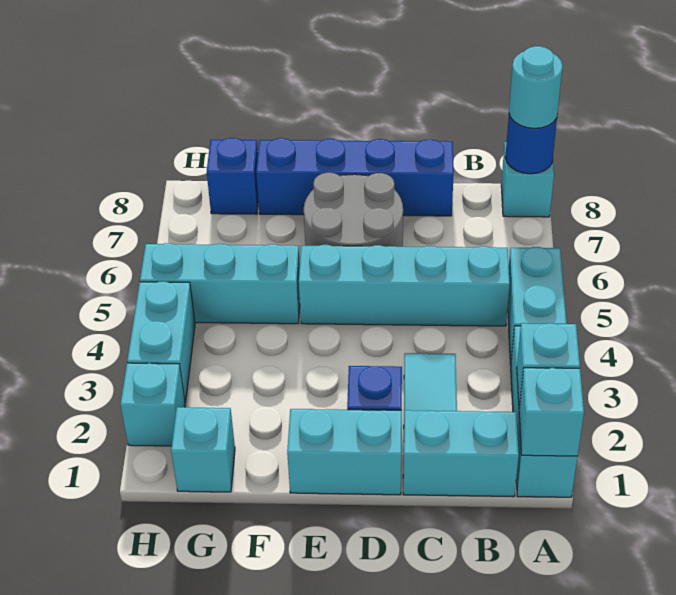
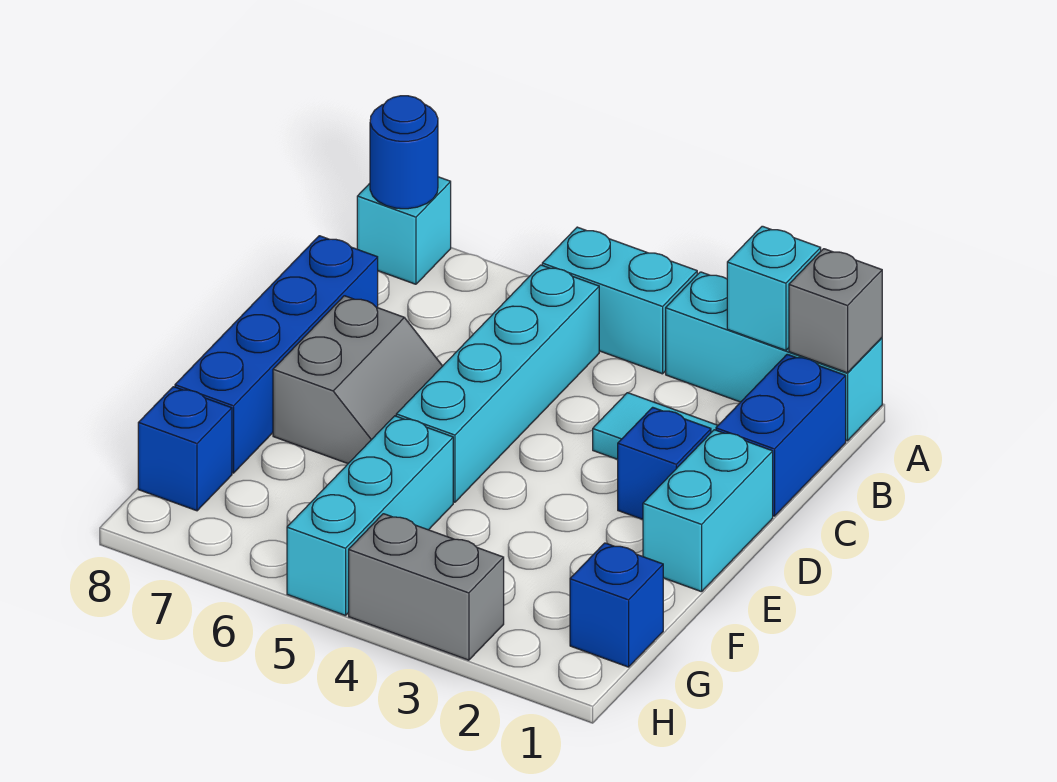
cyan brick A1 level 2 -> grey brick A1 level 2
cyan round brick A8 level 3 -> none
cyan brick B1:C1 level 1 -> blue brick B1:C1 level 1
grey round brick D6:E7 level 1 -> grey slope D6:E7 level 1 top 7
cyan brick G1 level 1 -> blue brick G1 level 1
cyan brick H2 level 1 -> none
cyan brick H3:H4 level 1 -> grey brick H3:H4 level 1

